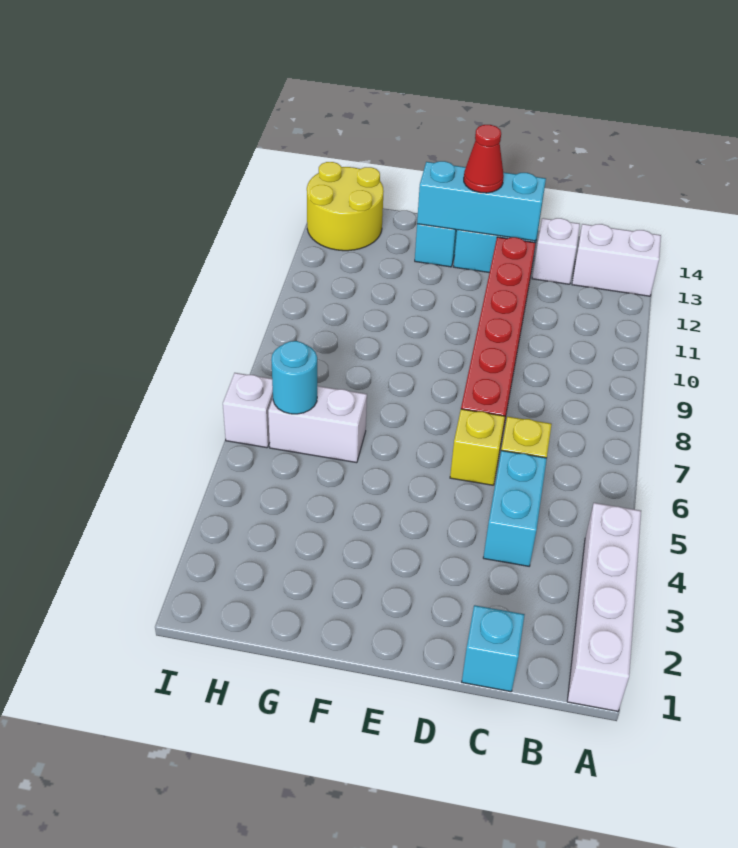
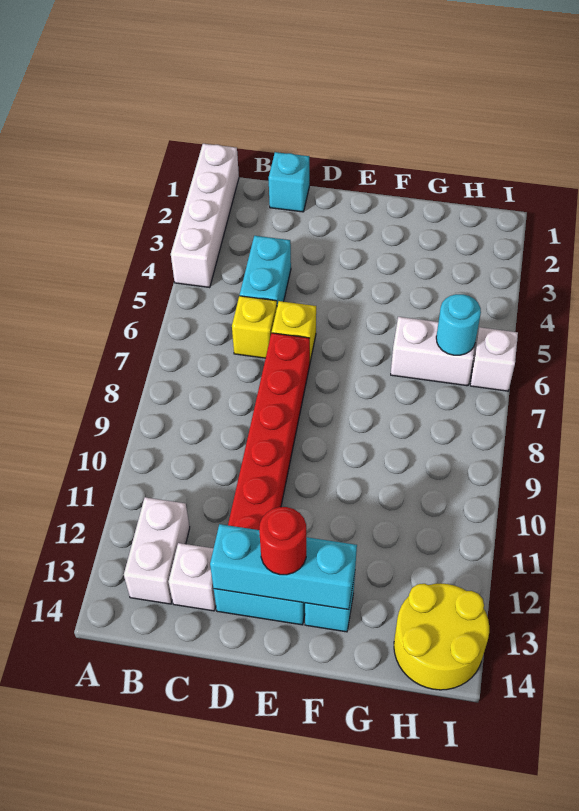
white brick A13:B13 level 1 -> white brick B12:B13 level 1
red cone E13 level 3 -> red round brick E13 level 3

